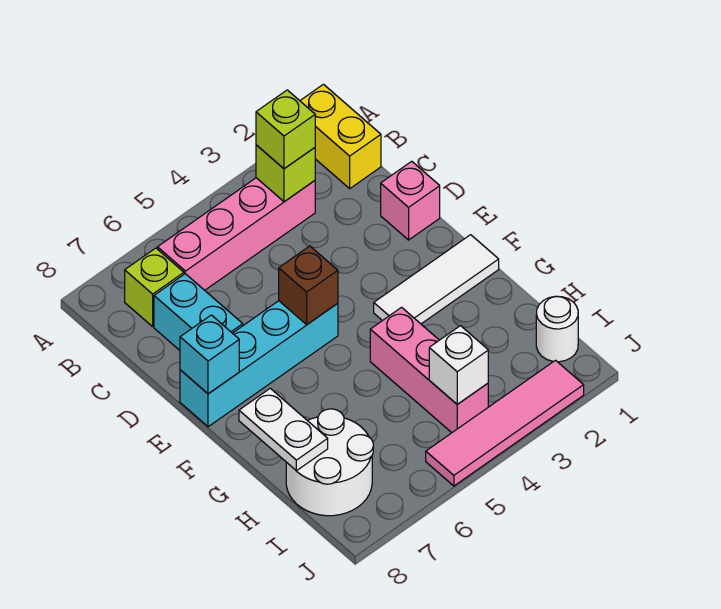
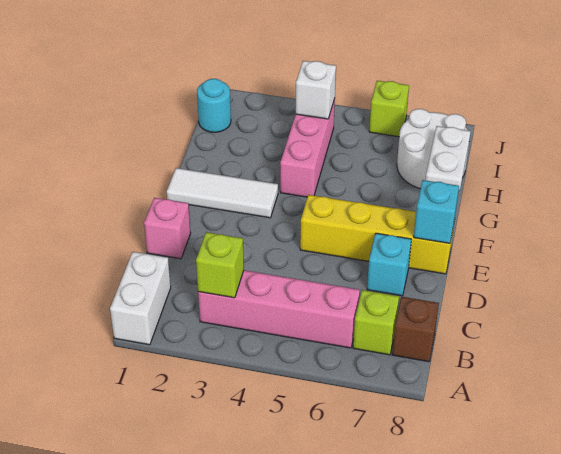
yellow brick A1:B1 level 1 -> white brick A1:B1 level 1
lime brick B3 level 3 -> lime brick J6 level 1
cyan brick C7:D7 level 1 -> cyan brick D7 level 1
cyan brick E5:E8 level 1 -> yellow brick E5:E8 level 1
brown brick E5 level 2 -> brown brick B8 level 1
white round brick I1 level 1 -> cyan round brick I1 level 1
pink tile J2:J5 level 1 -> none

